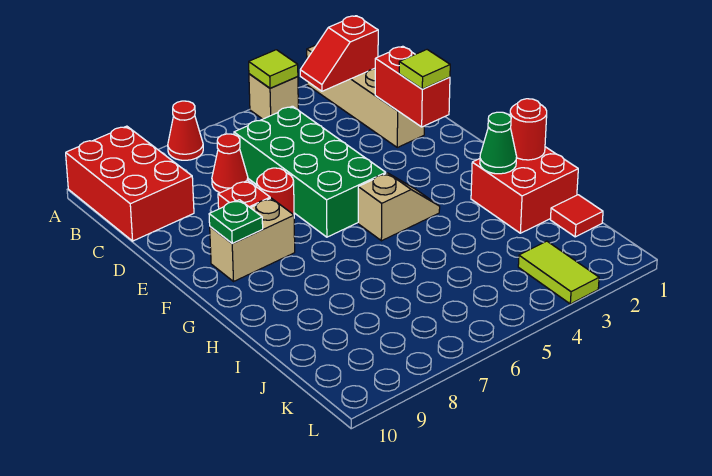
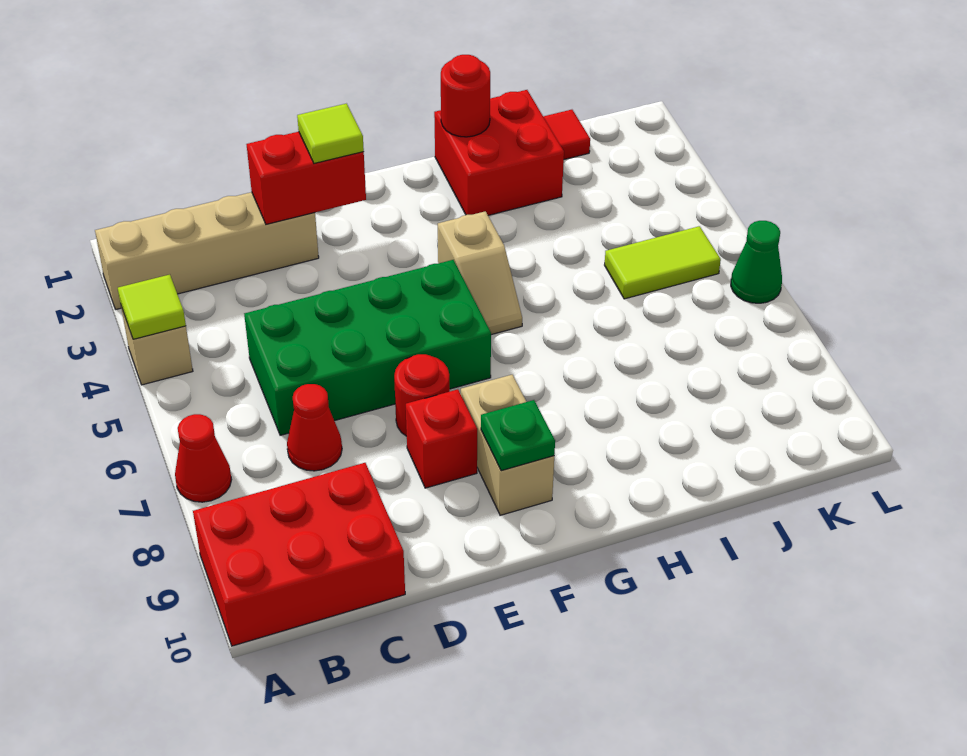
red slope B2:B3 level 2 top 2 -> none
tan slope G4:G5 level 1 top 5 -> tan slope G4:G5 level 1 top 4
green cone H2 level 2 -> green cone L6 level 1
lime tile K3:L3 level 1 -> lime tile J5:K5 level 1

